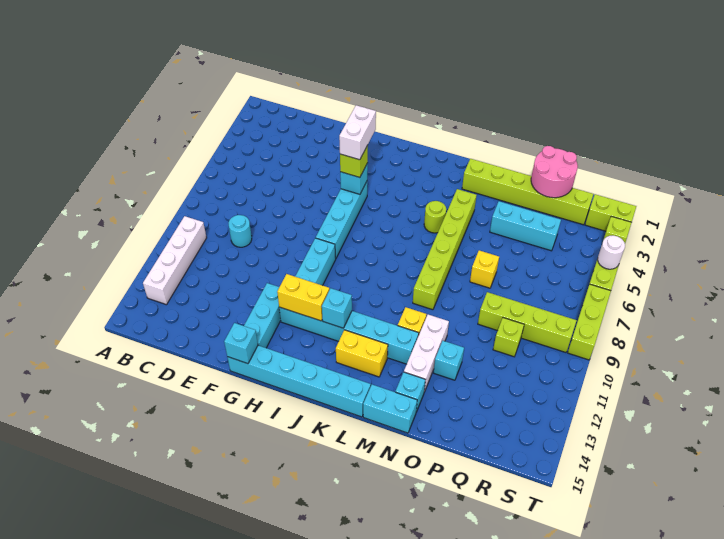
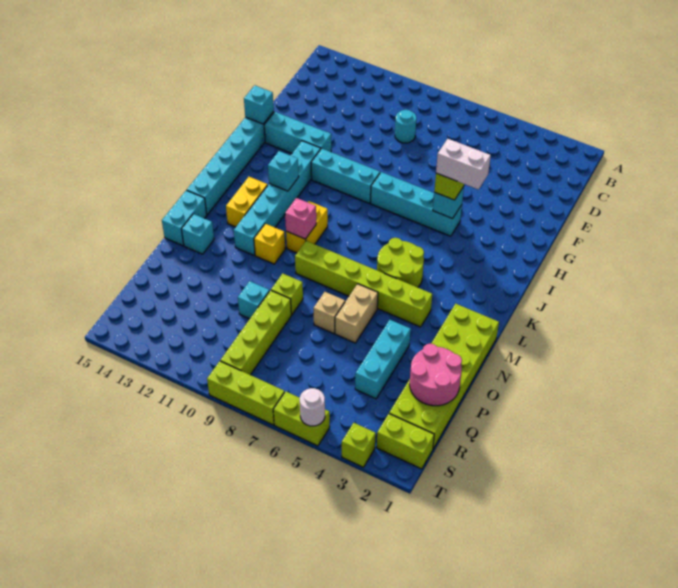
white brick B10:B13 level 1 -> none
yellow brick H12:I12 level 2 -> yellow brick K10:L10 level 1
lime round brick L5 level 1 -> lime round brick K5:L6 level 1
none -> pink brick L10 level 2
lime brick M2:R2 level 1 -> lime brick M1:R2 level 1
none -> tan brick N6:O6 level 1
white brick N11:N13 level 1 -> none
yellow brick O7 level 1 -> tan brick O7 level 1
cyan brick O12 level 1 -> cyan brick P10 level 1
lime brick Q10 level 1 -> lime brick O9 level 1
lime brick S2:T2 level 1 -> lime brick S1:S2 level 1

